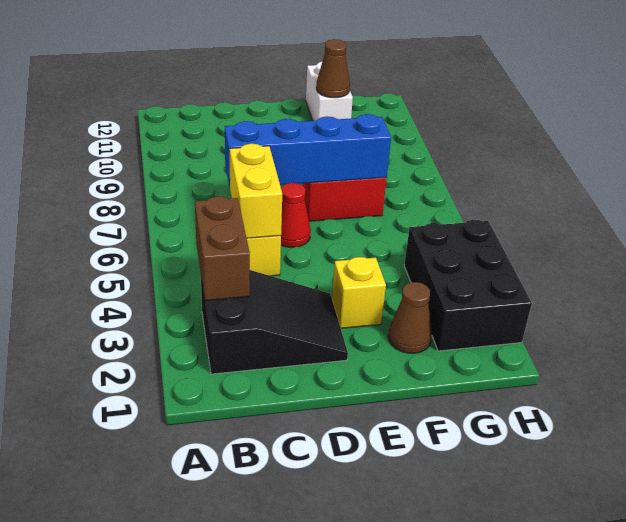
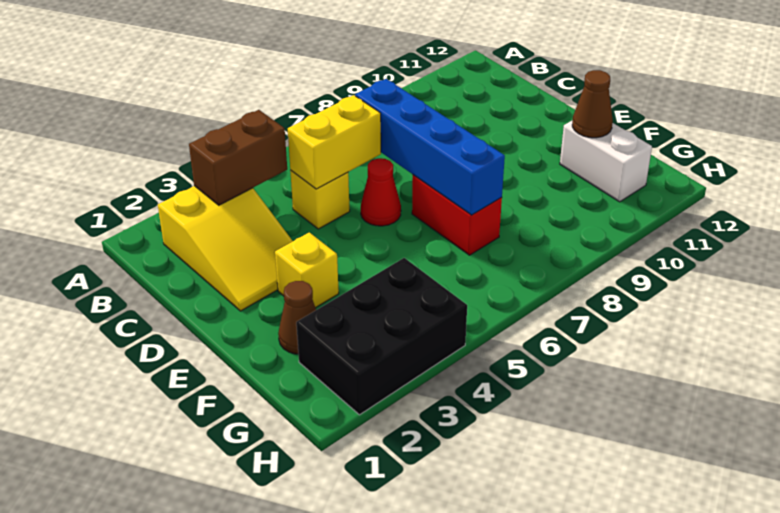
black slope B2:D3 level 1 top B -> yellow slope B2:D3 level 1 top B
white brick F11:F12 level 1 -> white brick F11:G11 level 1

